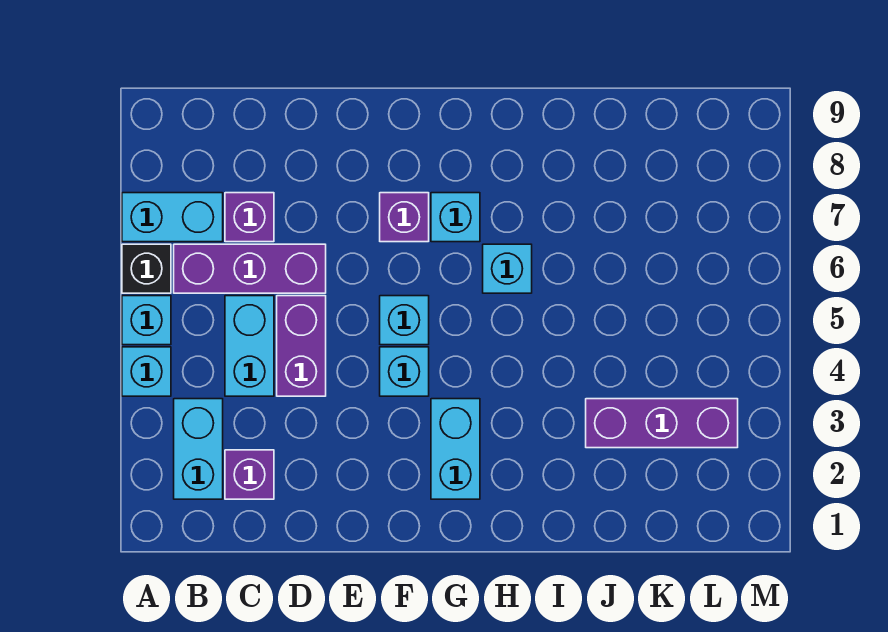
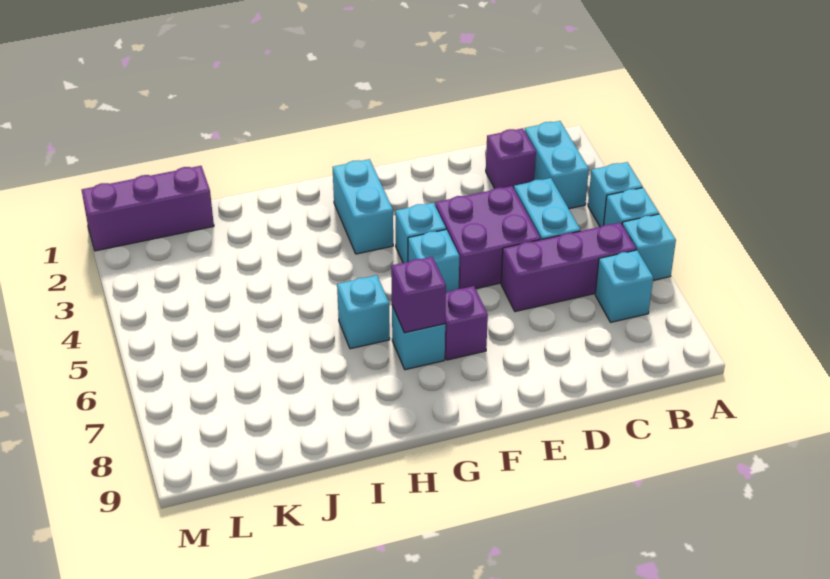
black brick A6 level 1 -> cyan brick A6 level 1
cyan brick A7:B7 level 1 -> cyan brick B7 level 1
purple brick C7 level 1 -> purple brick G7 level 2
purple brick D4:D5 level 1 -> purple brick D4:E5 level 1
purple brick J3:L3 level 1 -> purple brick K1:M1 level 1

